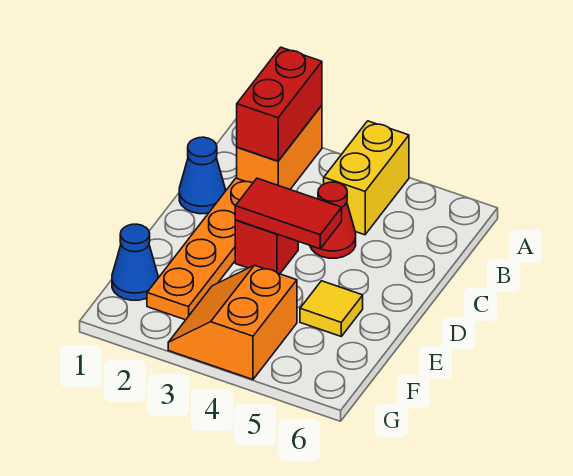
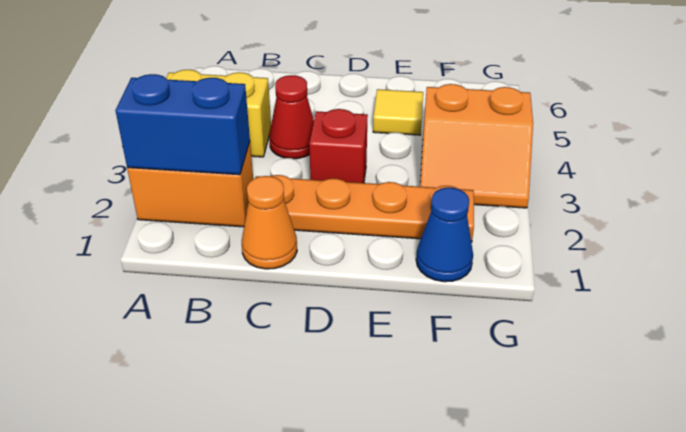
red brick A2:B2 level 2 -> blue brick A2:B2 level 2
blue cone C1 level 1 -> orange cone C1 level 1
red tile D3:D4 level 2 -> none

